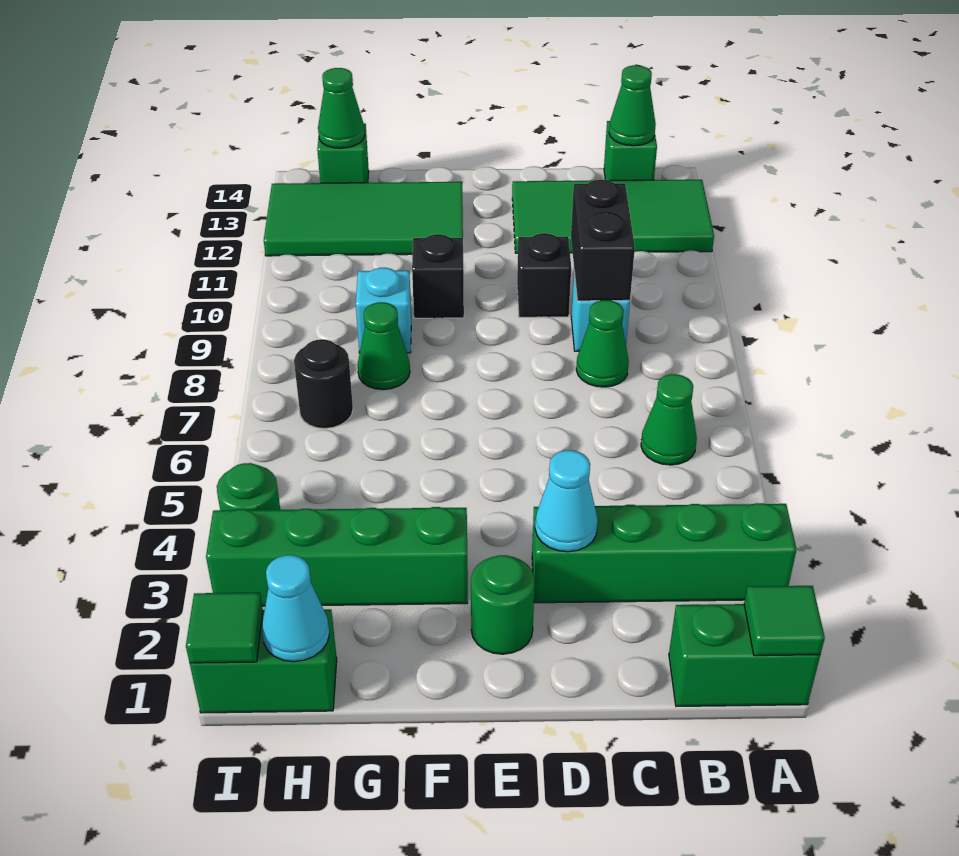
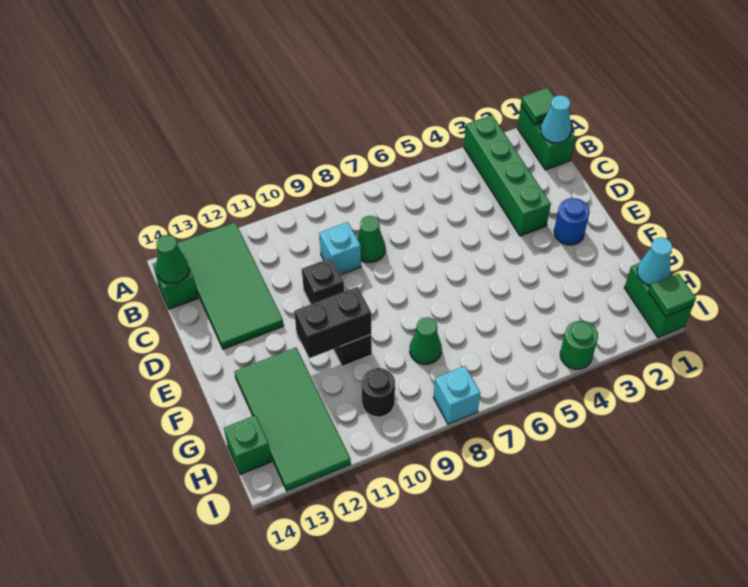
green cone B6 level 1 -> none
black brick C9:C10 level 2 -> black brick F10:F11 level 2
cyan cone D3 level 2 -> cyan cone B1 level 2
green round brick E2 level 1 -> blue round brick E2 level 1
green brick F3:I3 level 1 -> none
cyan brick G9 level 1 -> cyan brick I8 level 1
black round brick H7 level 1 -> black round brick H10 level 1
green cone H14 level 2 -> none

